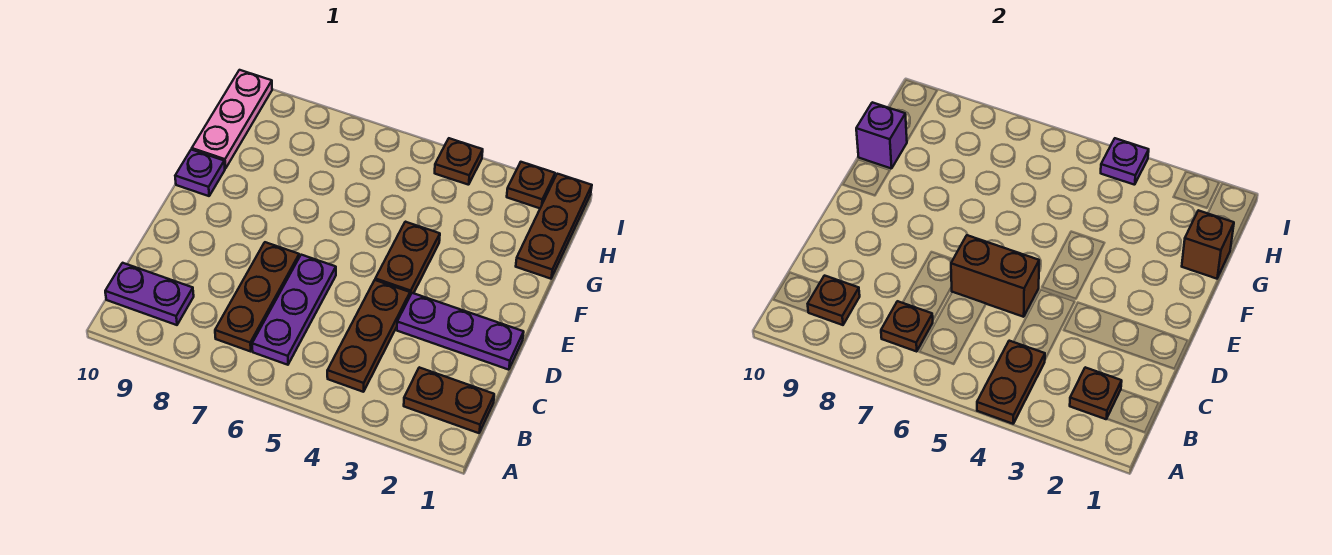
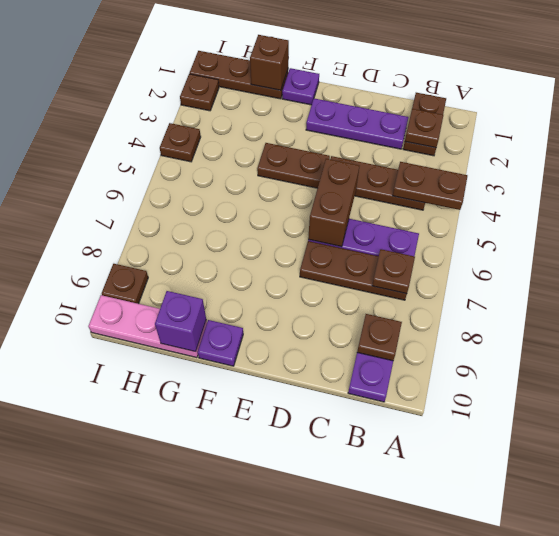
purple plate D1:D3 level 1 -> purple plate C2:E2 level 1
purple plate I4 level 2 -> purple plate F1 level 1
none -> brown plate I9 level 1

